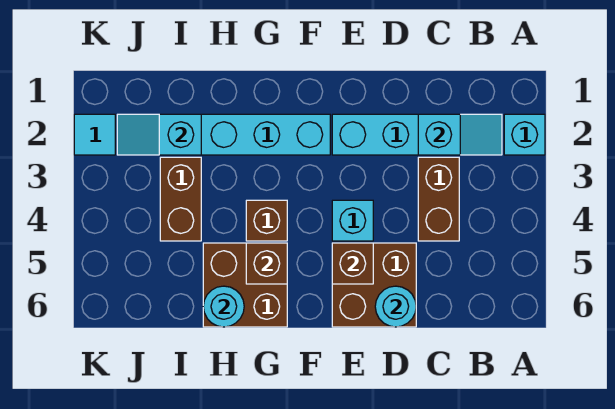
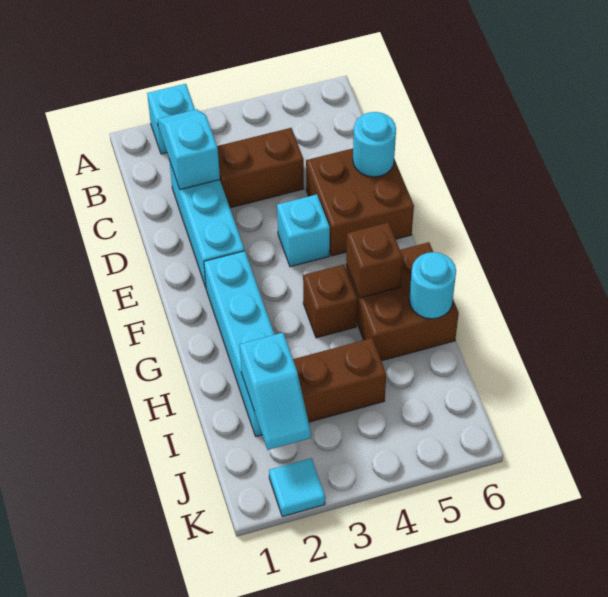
brown brick E5 level 2 -> none

